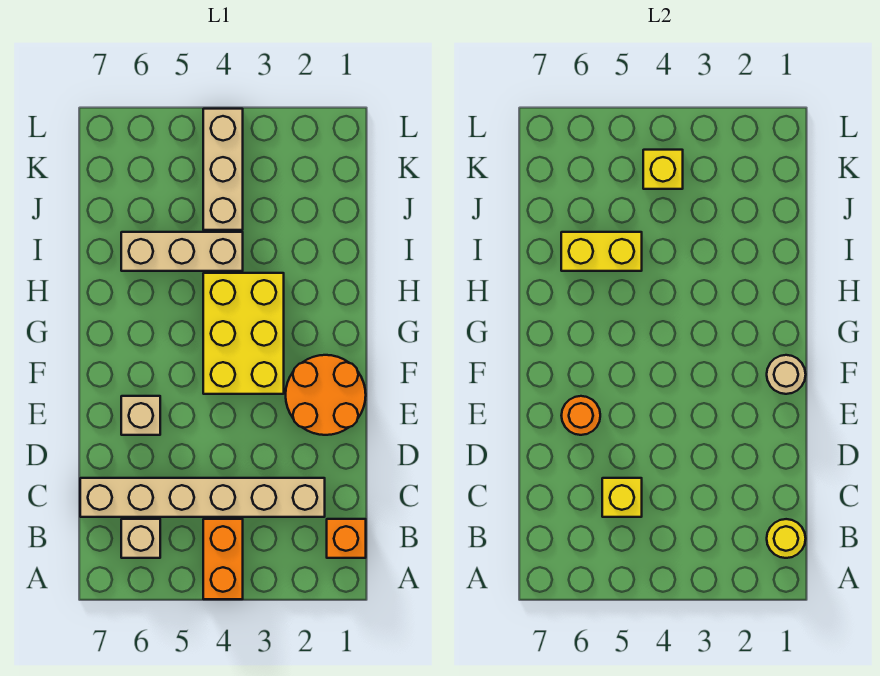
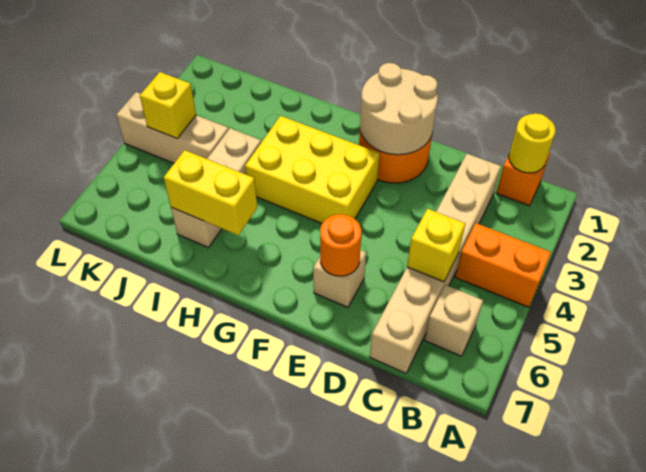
tan round brick F1 level 2 -> tan round brick E1:F2 level 2
yellow brick I5:I6 level 2 -> yellow brick H6:I6 level 2

